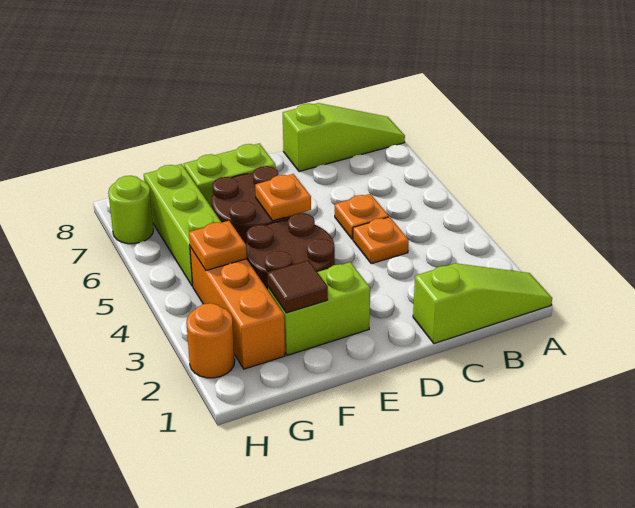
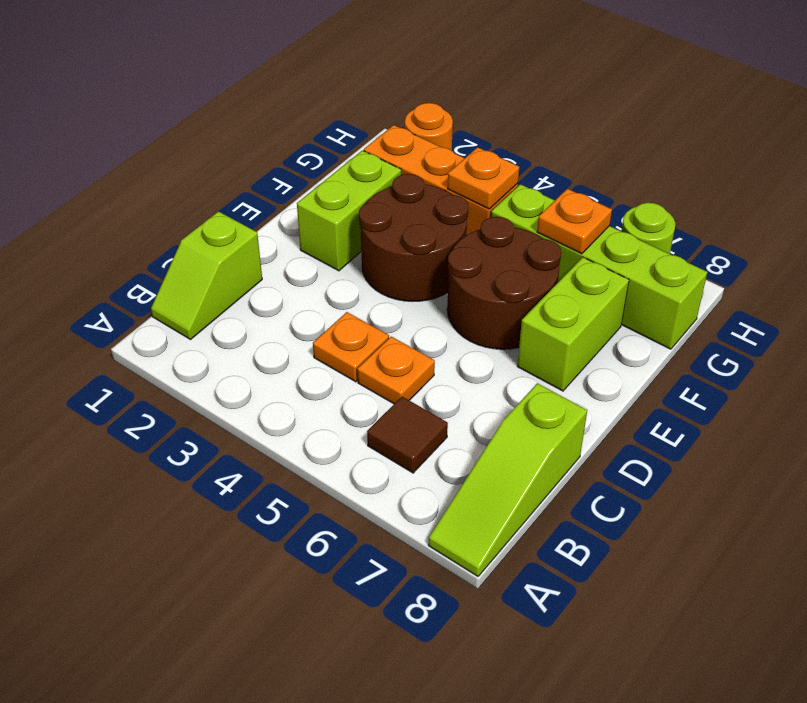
lime slope A1:C1 level 1 top C -> lime slope B1:C1 level 1 top C
orange plate E5 level 2 -> orange plate G6 level 2
brown tile F2 level 2 -> brown tile B6 level 1
lime brick G5:G7 level 1 -> lime brick G5:G8 level 1

